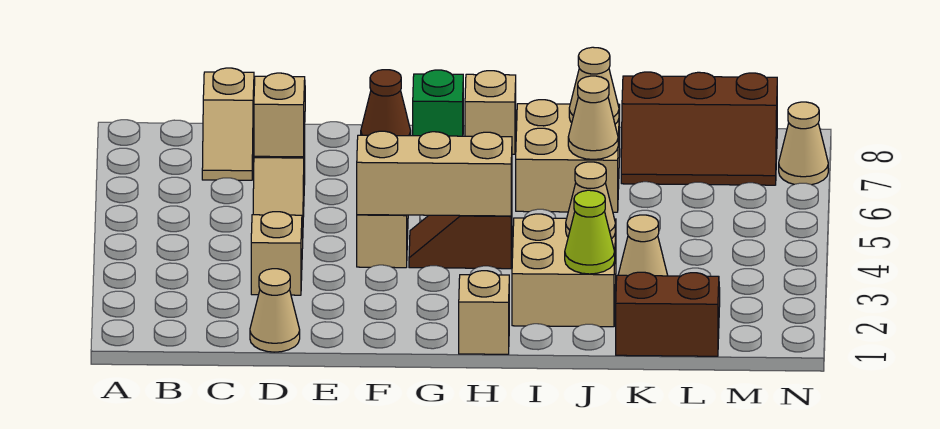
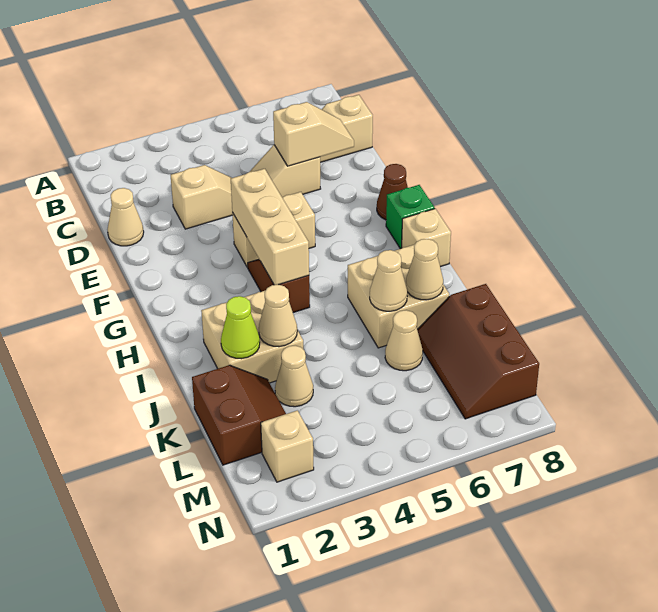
tan brick H1 level 1 -> tan brick M2 level 1
tan cone N7 level 1 -> tan cone K6 level 1

